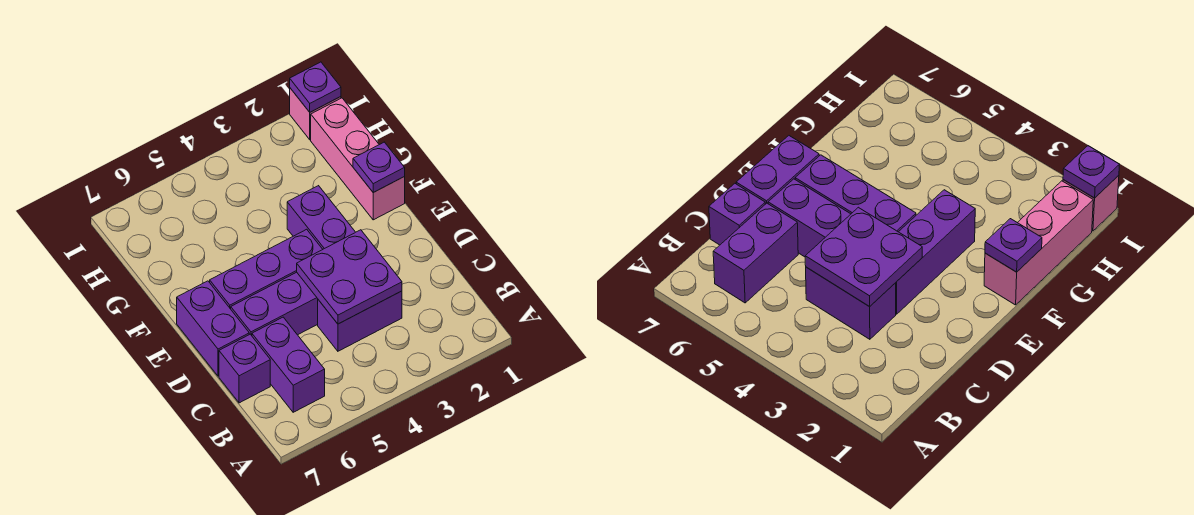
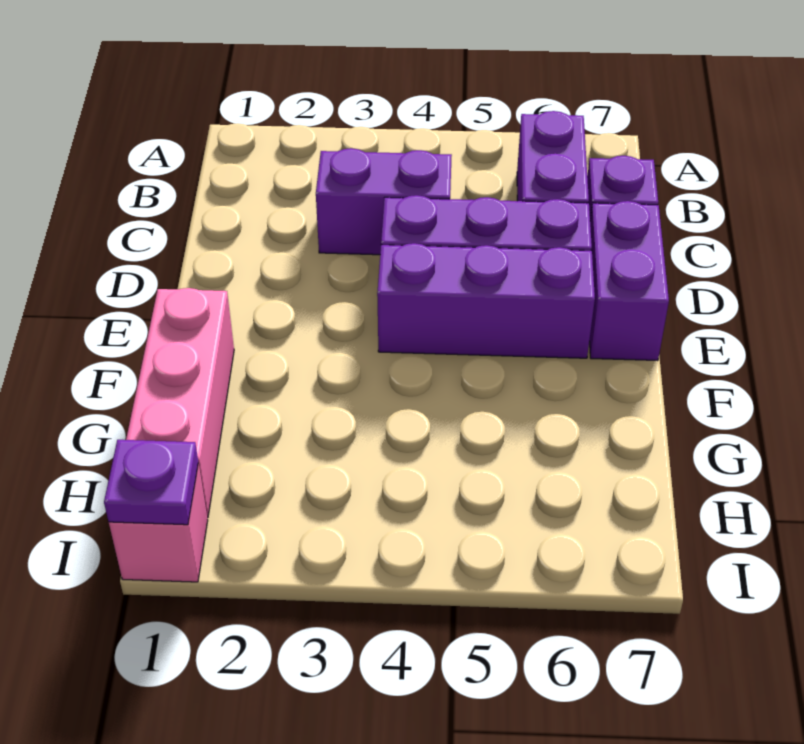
purple plate C3:D4 level 2 -> none
purple brick D3:F3 level 1 -> none
purple plate F1 level 2 -> none

